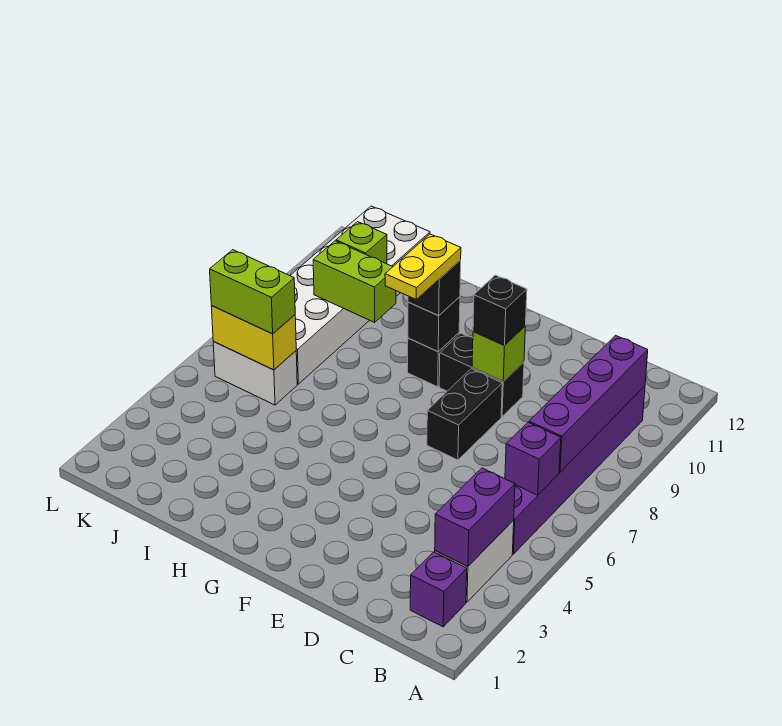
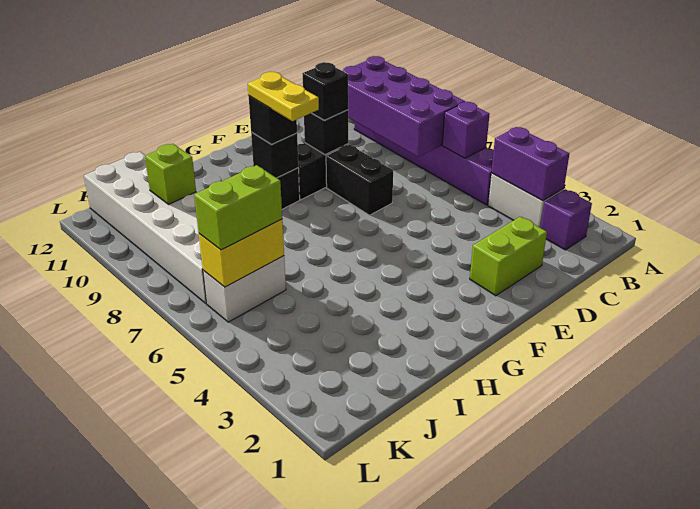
purple brick B7:B10 level 2 -> purple brick B7:C10 level 2
lime brick E9 level 2 -> black brick E9 level 2
lime brick I9:J9 level 2 -> lime brick D2:E2 level 1

